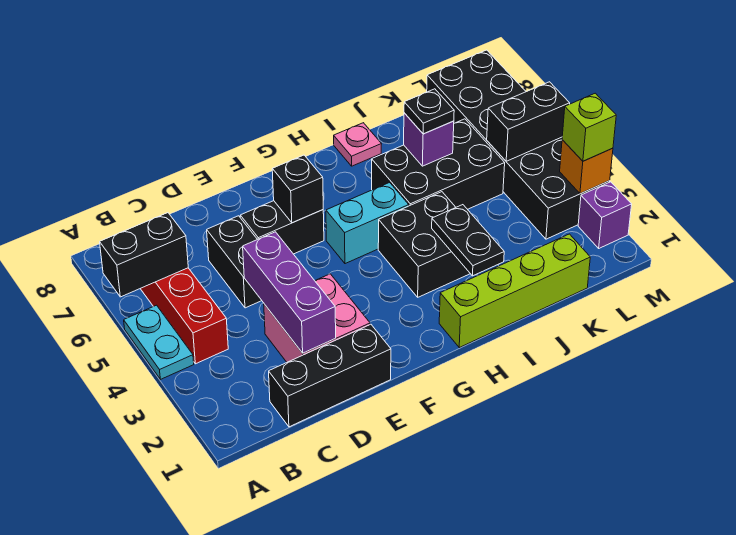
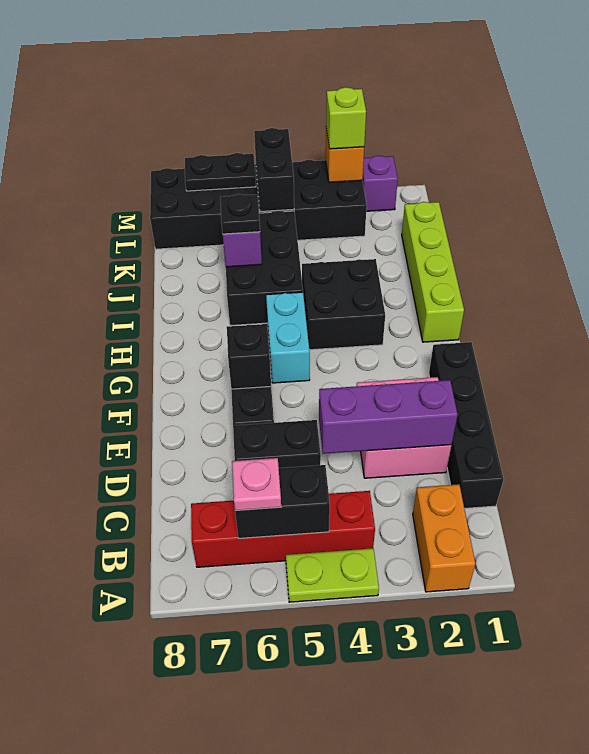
none -> orange brick A2:B2 level 1
cyan plate A4:A5 level 1 -> lime plate A4:A5 level 1
black brick A6:B6 level 2 -> black brick B5:B6 level 2
black brick C1:E1 level 1 -> black brick C1:F1 level 1
black plate I2:I3 level 2 -> black plate M6:M7 level 2
pink plate I8 level 1 -> pink plate B6 level 3

